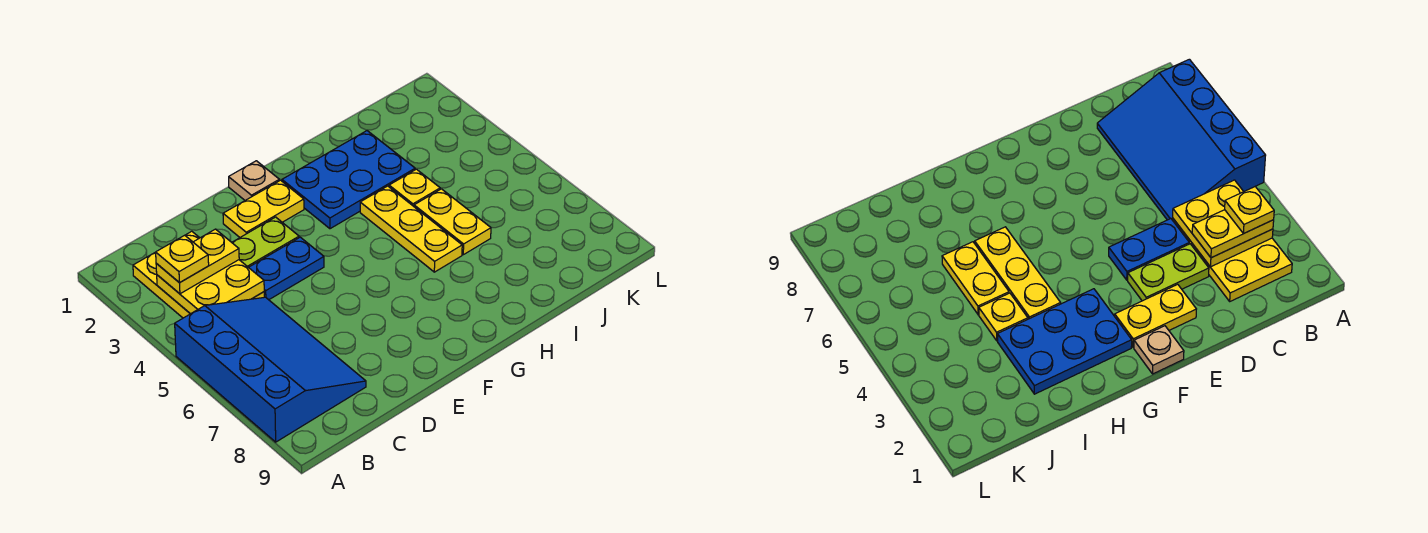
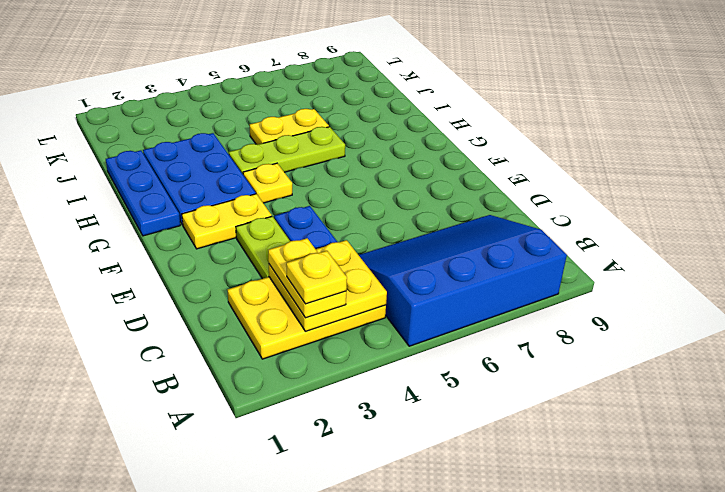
yellow plate E2:F2 level 1 -> yellow plate F2:F3 level 1
tan plate F1 level 1 -> none
none -> blue plate G1:I1 level 1
yellow plate H4:H6 level 1 -> lime plate H4:H6 level 1
yellow plate I4 level 1 -> yellow plate G4 level 1

